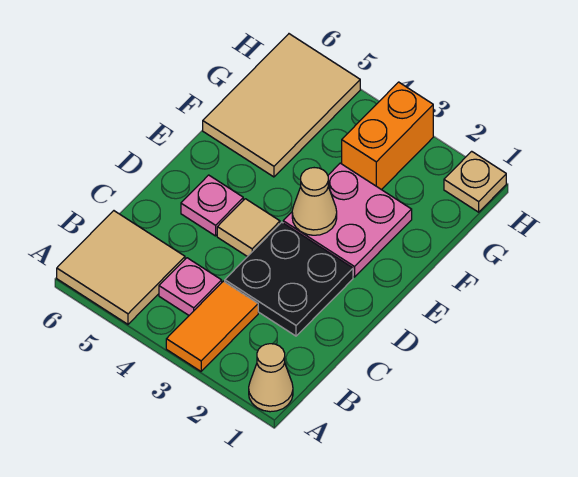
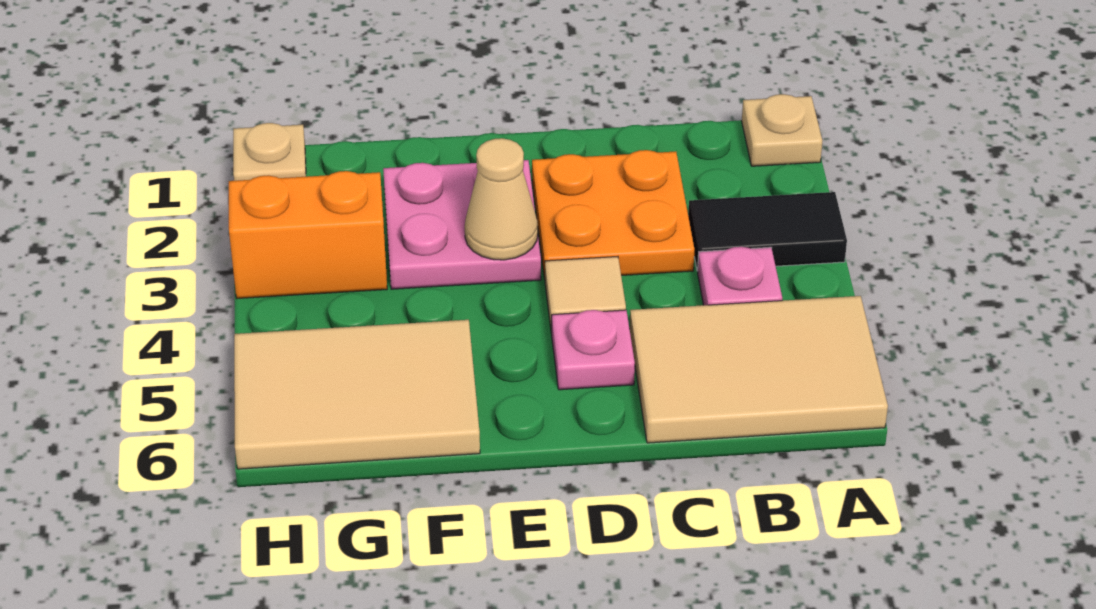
tan cone A1 level 1 -> tan plate A1 level 1
orange tile A3:B3 level 1 -> black tile A3:B3 level 1
tan tile A5:B6 level 1 -> tan tile A5:C6 level 1
black plate C2:D3 level 1 -> orange plate C2:D3 level 1

